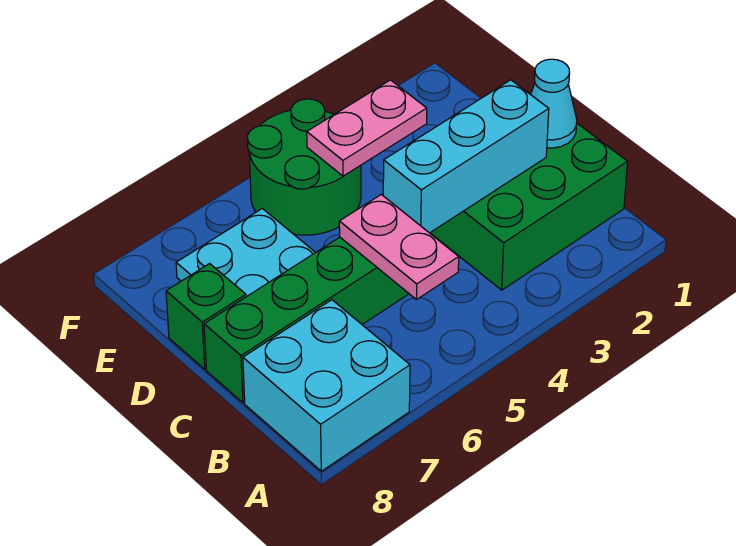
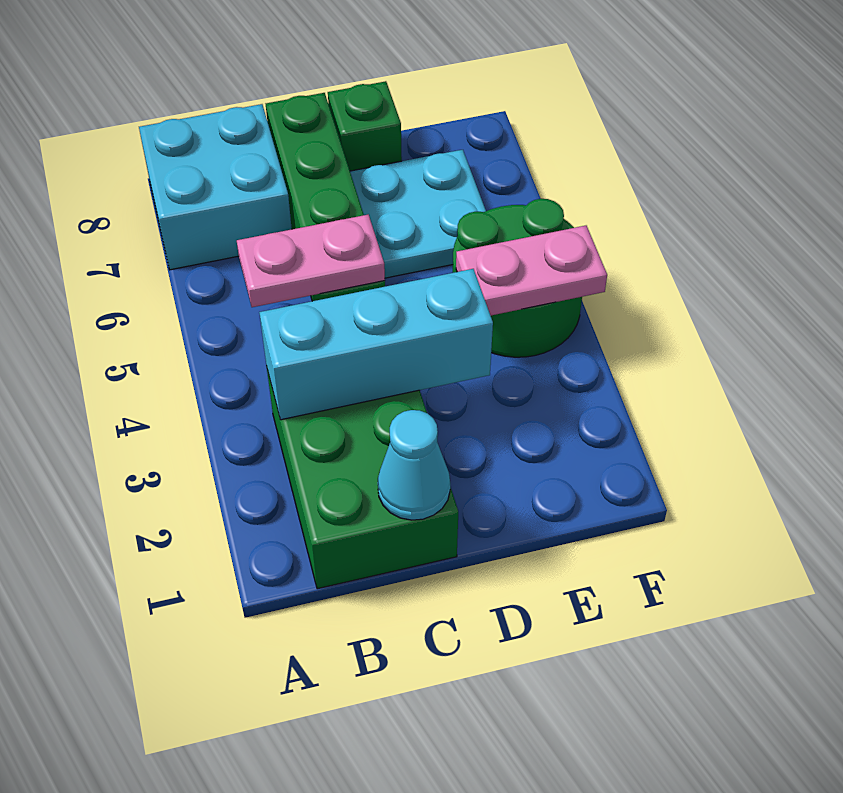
cyan brick C2:C4 level 2 -> cyan brick B3:D3 level 2
pink plate E3:E4 level 2 -> pink plate E4:F4 level 2

